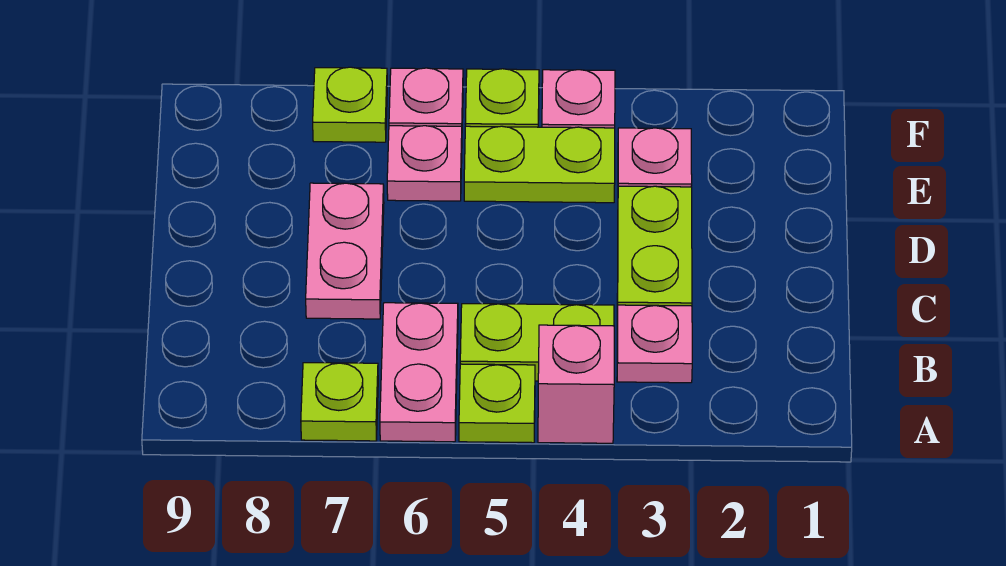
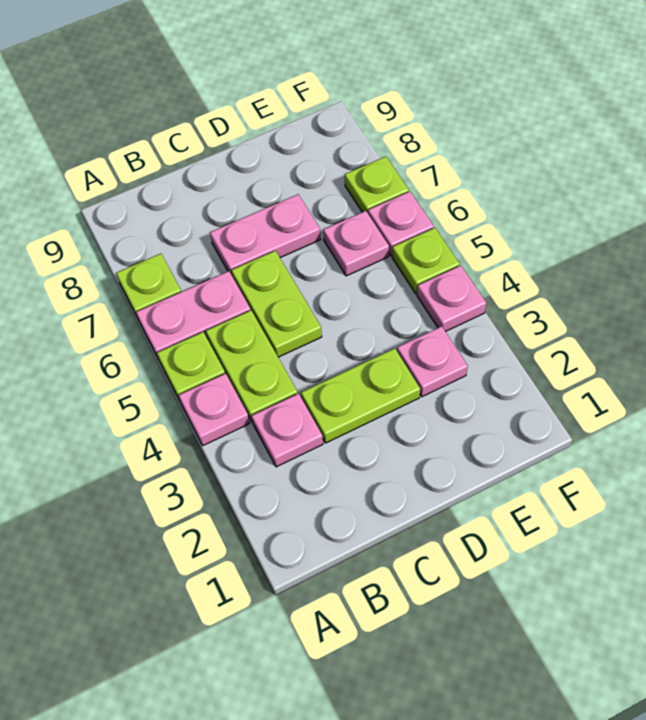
pink brick A4 level 1 -> pink plate A4 level 1
lime plate E4:E5 level 1 -> lime plate C5:C6 level 1

